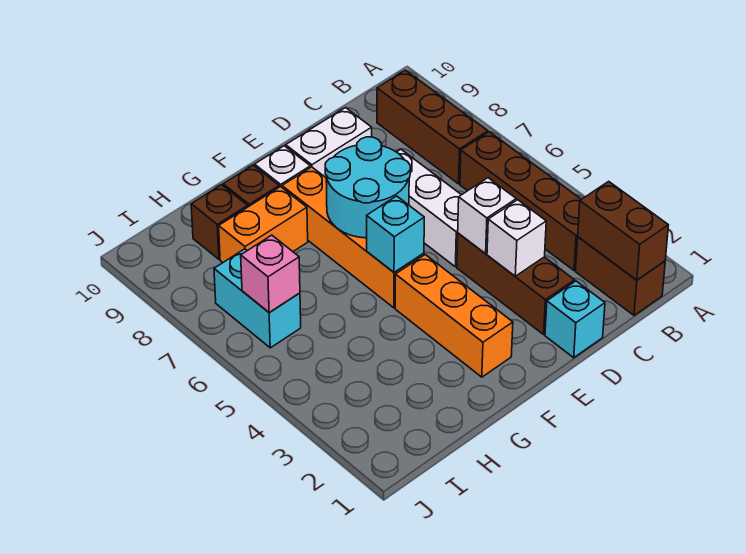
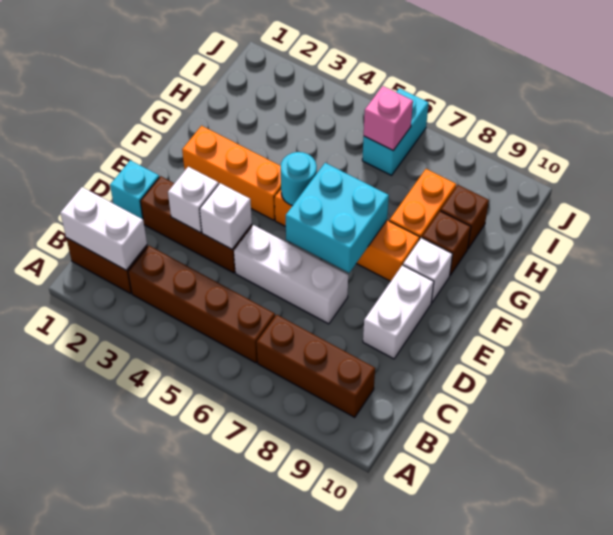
brown brick B1:B2 level 2 -> white brick B1:B2 level 2
cyan round brick E6:F7 level 2 -> cyan brick E6:F7 level 2
cyan brick F5 level 2 -> cyan round brick F5 level 2
cyan brick I6:I7 level 1 -> cyan brick I6:J6 level 1

